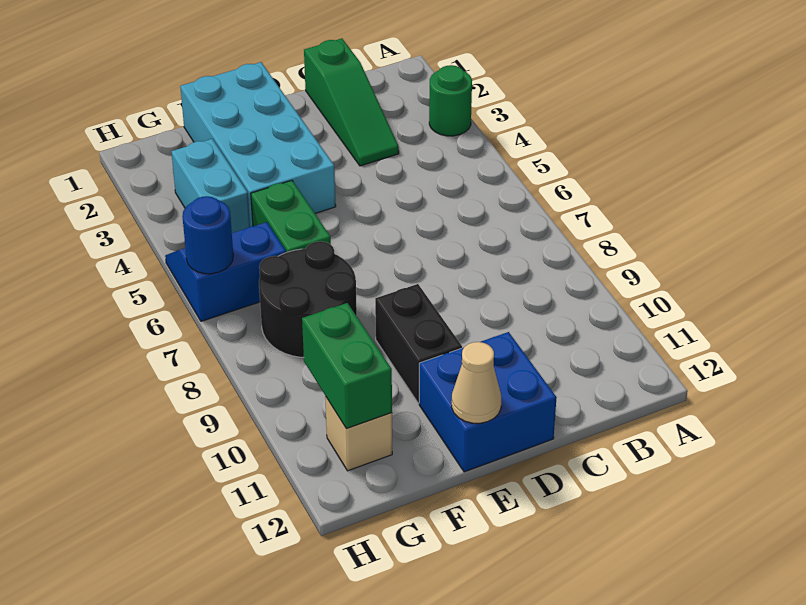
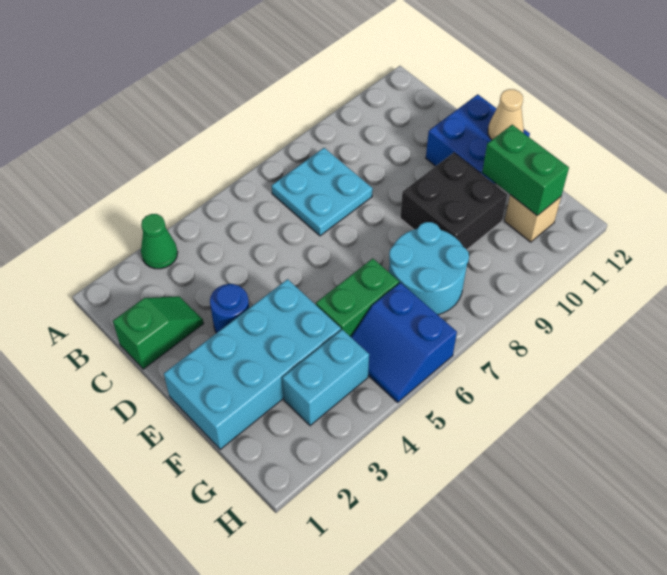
green round brick A3 level 1 -> green cone A3 level 1
none -> cyan plate B7:C8 level 1
green slope C1:C3 level 1 top 1 -> green slope C1:C2 level 1 top 1
black brick E9:E10 level 1 -> black brick E9:F10 level 1
black round brick F7:G8 level 1 -> cyan round brick F7:G8 level 1
green brick G10:G11 level 2 -> green brick F11:G11 level 2
blue round brick H6 level 2 -> blue round brick D3 level 1

